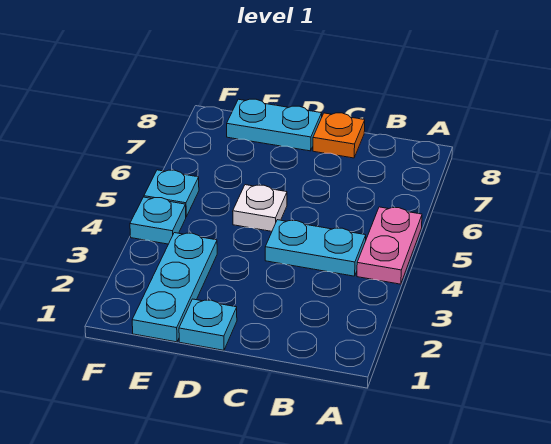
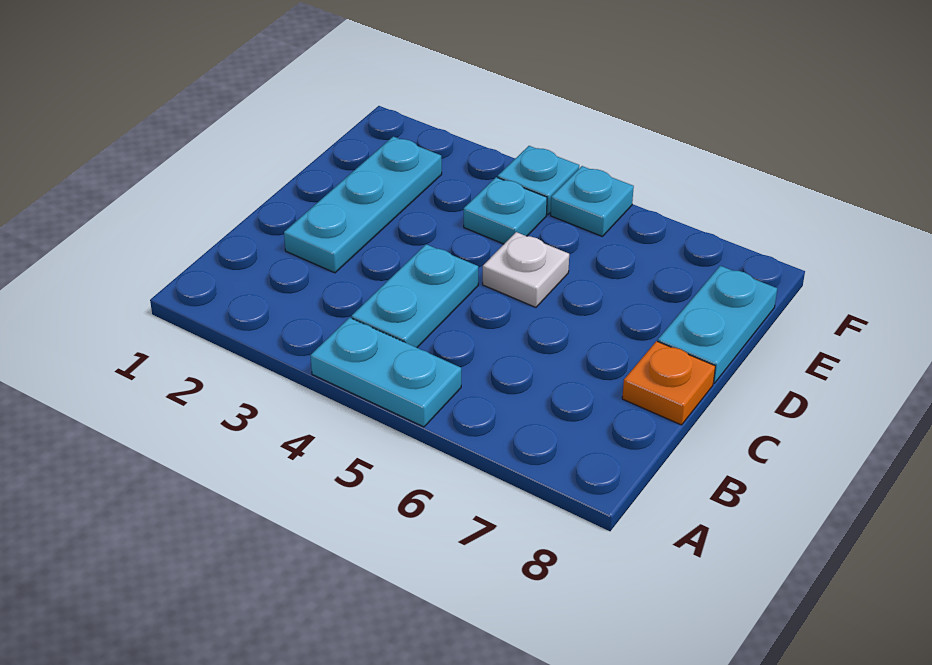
pink plate A4:A5 level 1 -> cyan plate A4:A5 level 1
cyan plate D1 level 1 -> cyan plate E4 level 1
cyan plate E1:E3 level 1 -> cyan plate C2:E2 level 1

